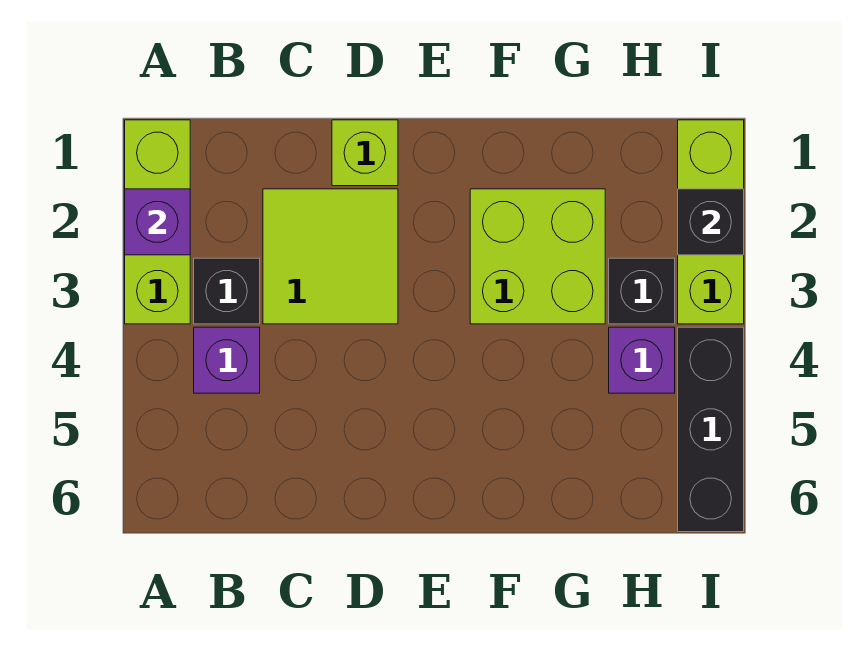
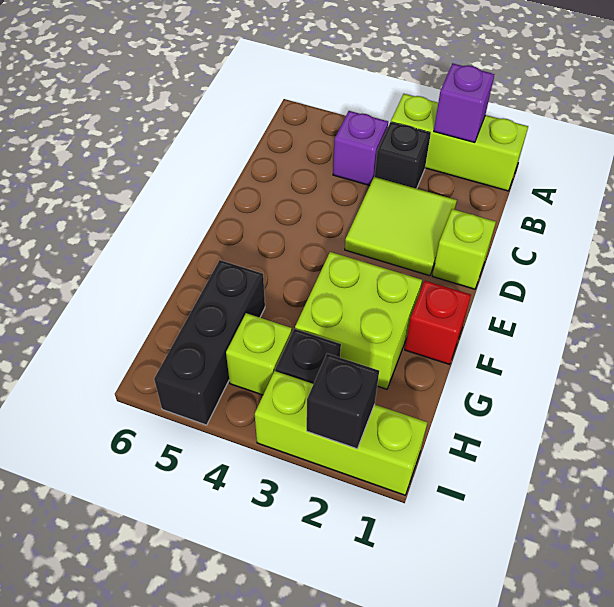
none -> red brick F1 level 1
purple brick H4 level 1 -> lime brick H4 level 1
black brick I4:I6 level 1 -> black brick G5:I5 level 1

